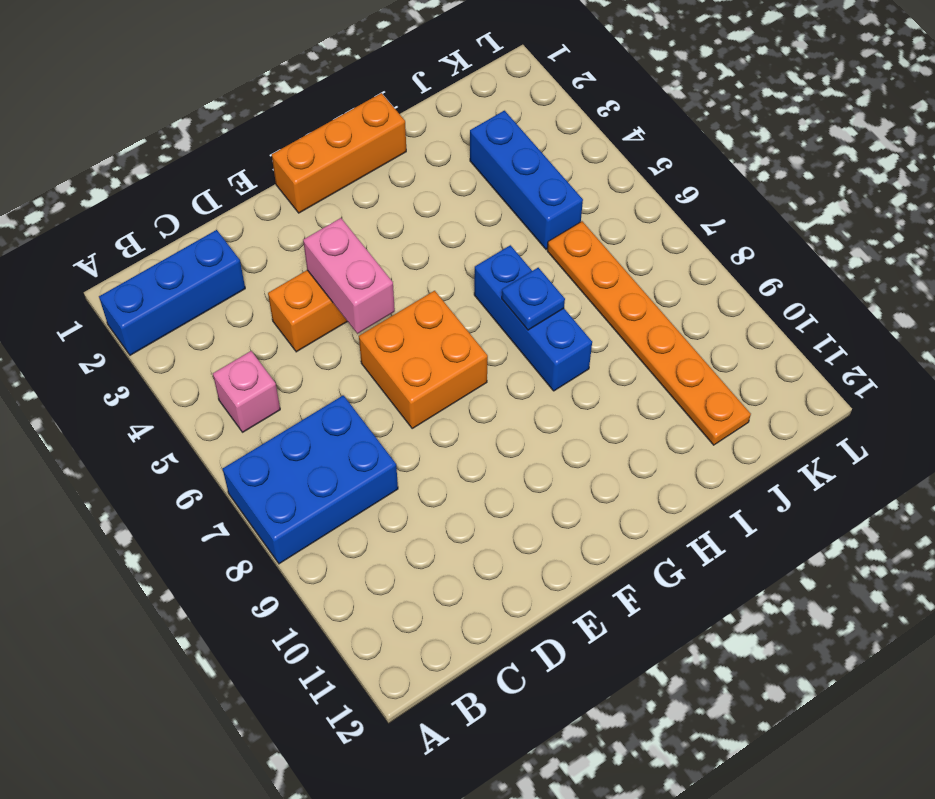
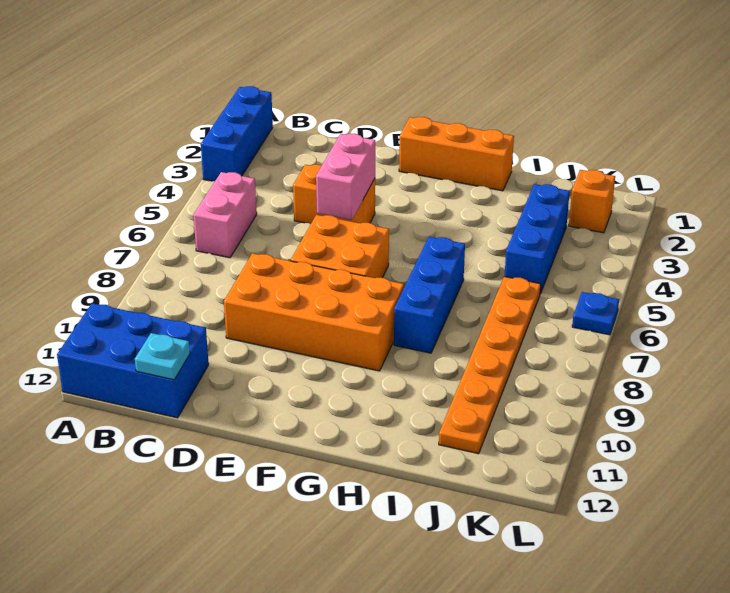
blue brick A2:C2 level 1 -> blue brick A1:A3 level 1
blue brick A7:C8 level 1 -> blue brick A11:C12 level 1
pink brick B5 level 1 -> pink brick B5:B6 level 1
none -> cyan plate C12 level 2
none -> orange brick D8:G9 level 1
blue plate H7 level 2 -> blue plate L6 level 1
none -> orange brick K2 level 1

